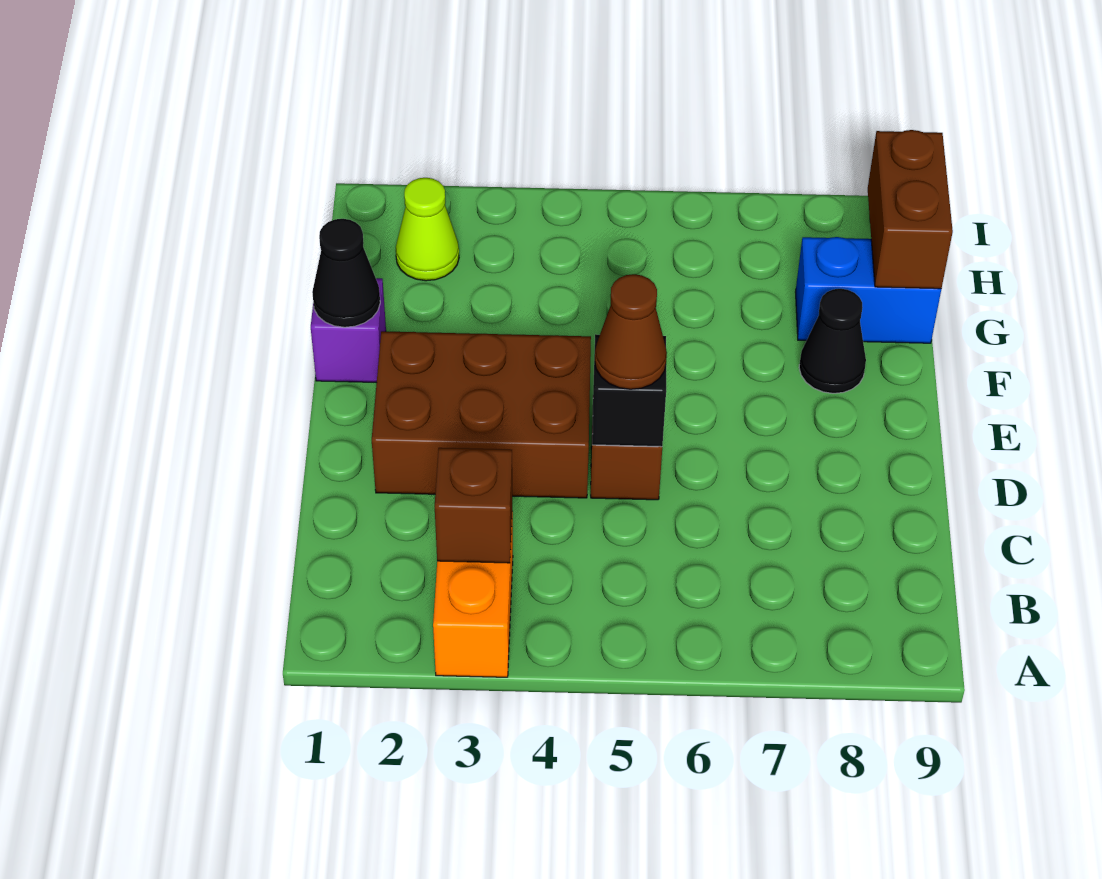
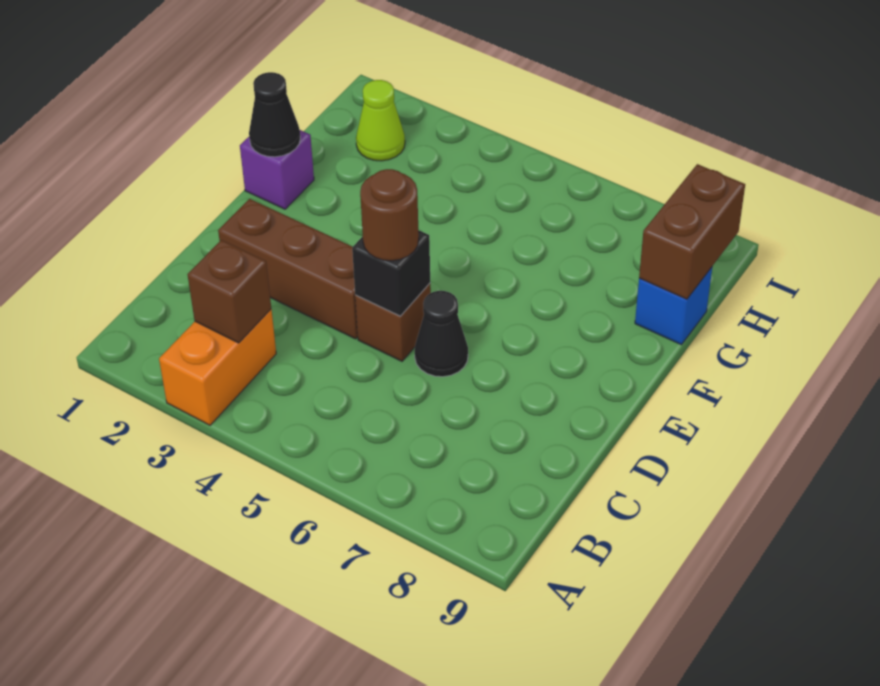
brown brick D2:E4 level 1 -> brown brick D2:D4 level 1
brown cone D5 level 3 -> brown round brick D5 level 3
black cone F8 level 1 -> black cone D6 level 1
blue brick G8:G9 level 1 -> blue brick G9 level 1

